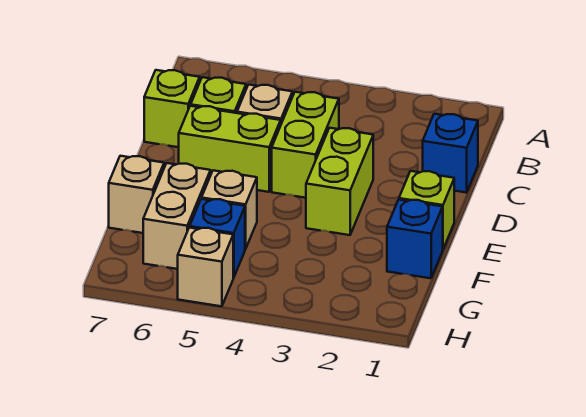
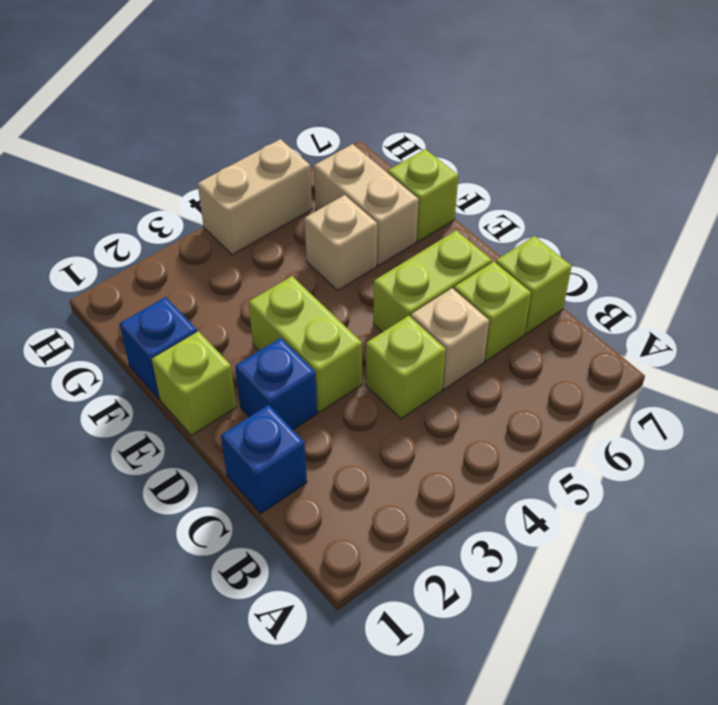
lime brick C4:D4 level 1 -> lime brick C4 level 1
tan brick F7 level 1 -> lime brick F7 level 1
blue brick G5 level 1 -> blue brick D2 level 1
tan brick H5 level 1 -> tan brick H4:H5 level 1

